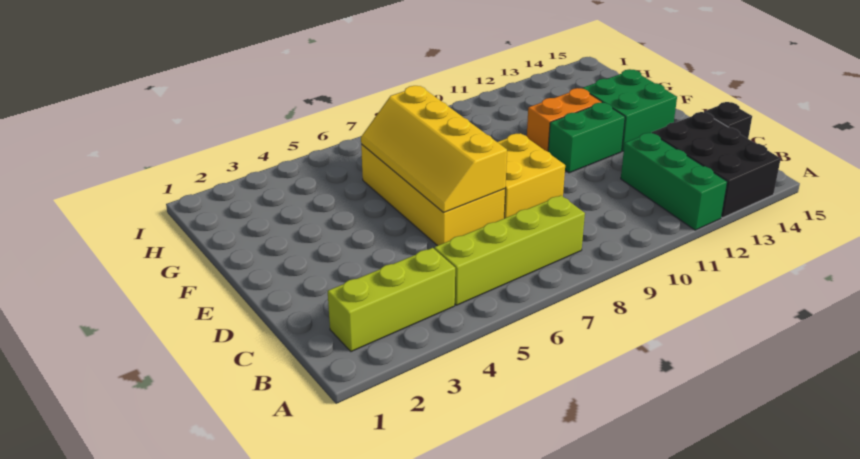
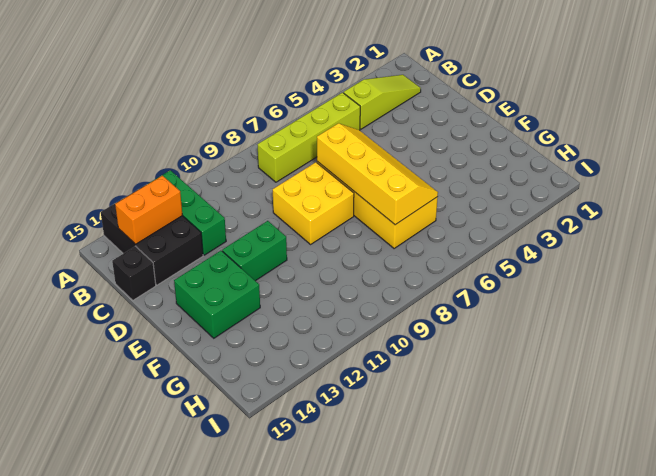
lime brick B2:B4 level 1 -> lime slope B2:B4 level 1 top 4
orange brick F11:F12 level 1 -> orange brick B13:B14 level 2

